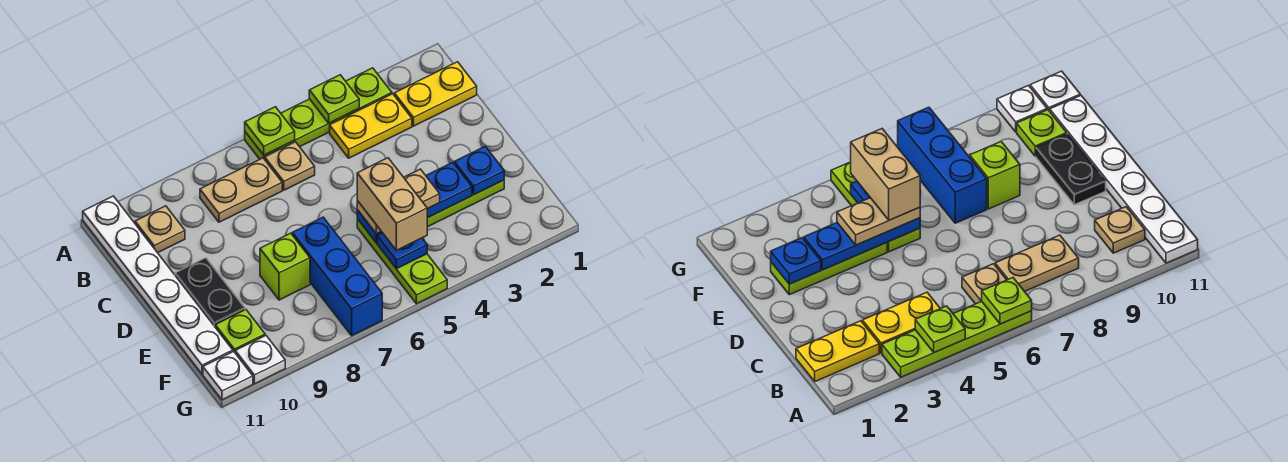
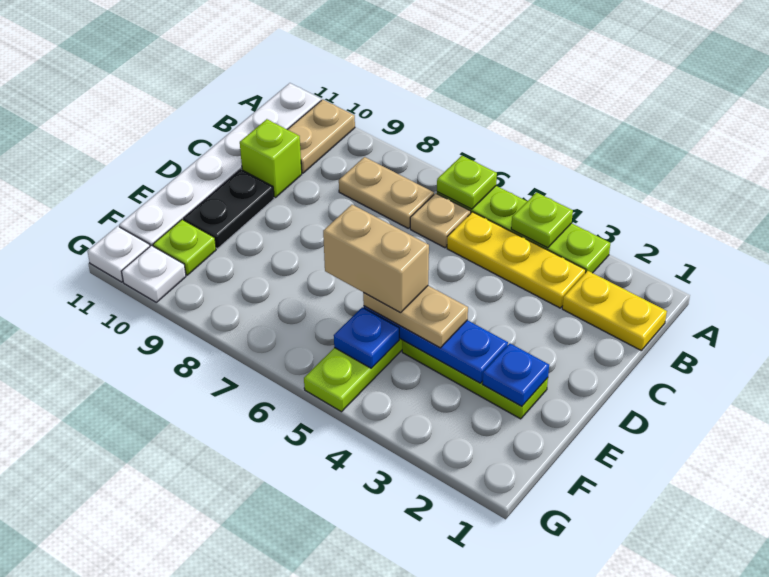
yellow plate B3:B4 level 1 -> yellow plate B3:B5 level 1
tan plate B10 level 1 -> tan plate A10:B10 level 1
tan brick E5:F5 level 4 -> tan brick E5:E6 level 4
blue brick E7:G7 level 1 -> none
lime brick E8 level 1 -> lime brick C10 level 1

